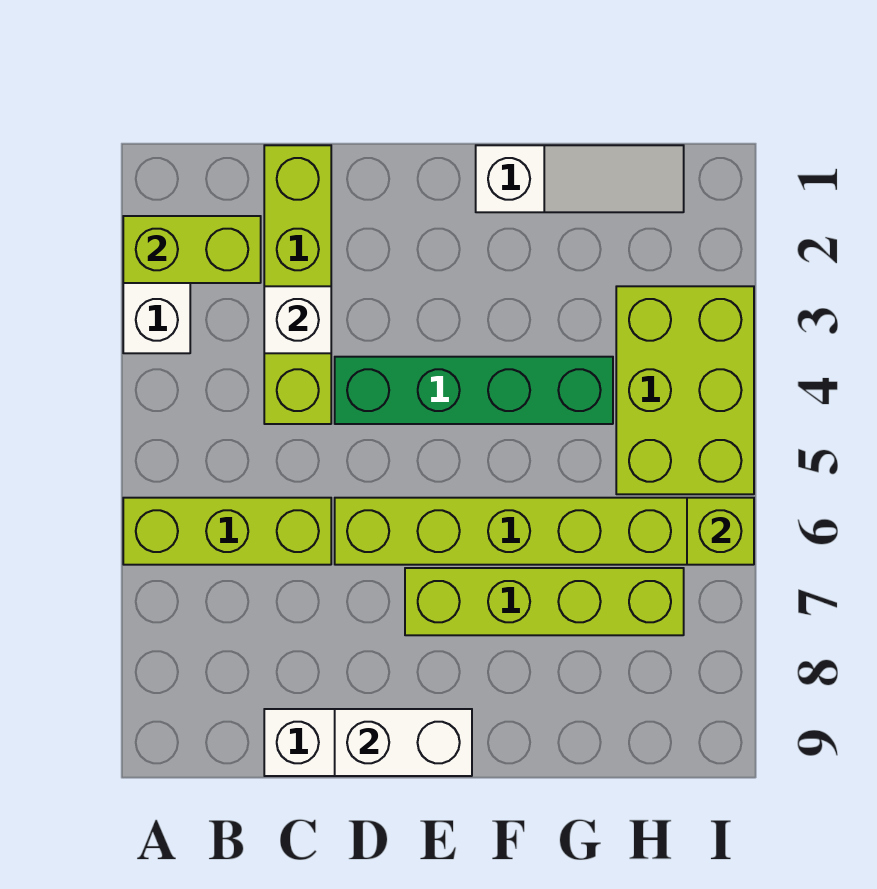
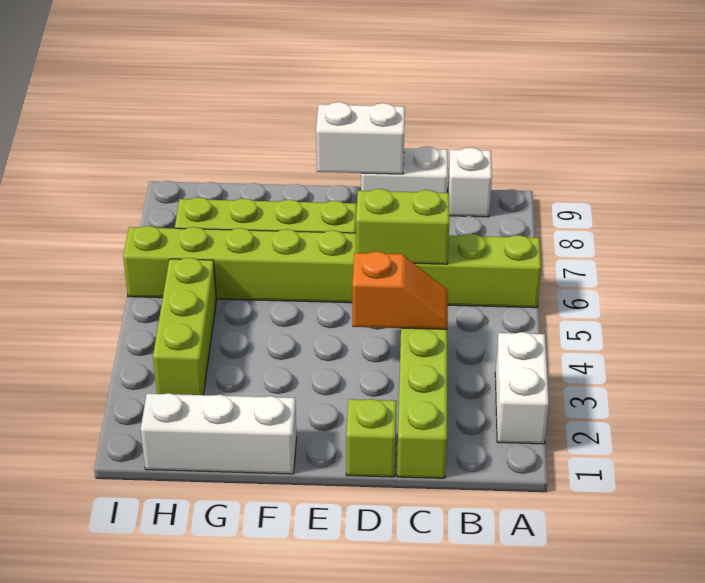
lime brick A2:B2 level 2 -> lime brick C6:D6 level 2
white brick C3 level 2 -> white brick B9 level 1
none -> orange slope C4:D4 level 2 top D
green brick D4:G4 level 1 -> none
white slope F1:H1 level 1 top F -> white brick F1:H1 level 1
lime brick H3:I5 level 1 -> lime brick H3:H5 level 1
lime brick I6 level 2 -> lime brick D1 level 1

